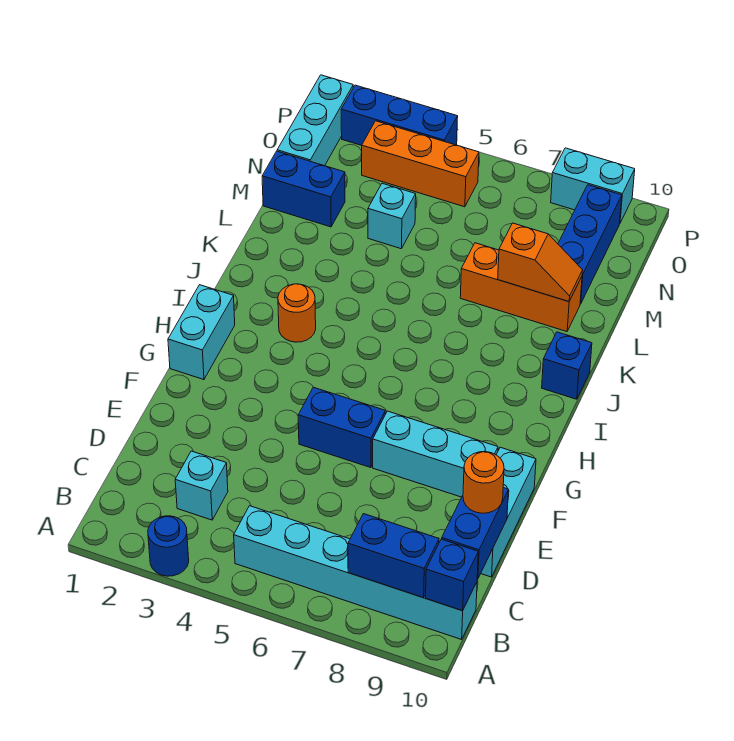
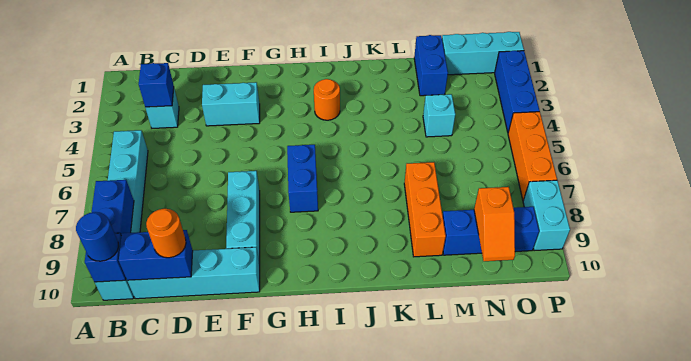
blue round brick A3 level 1 -> blue round brick B10 level 3
cyan brick D10:F10 level 1 -> cyan brick C10:F10 level 1
blue brick F5:F6 level 1 -> blue brick H6:H7 level 1
cyan brick G1:H1 level 1 -> cyan brick E3:F3 level 1
blue brick J10 level 1 -> blue brick C3 level 2
orange slope L8:L9 level 2 top 8 -> orange slope N9:N10 level 2 top 9
orange brick O3:O5 level 1 -> orange brick P5:P7 level 1

